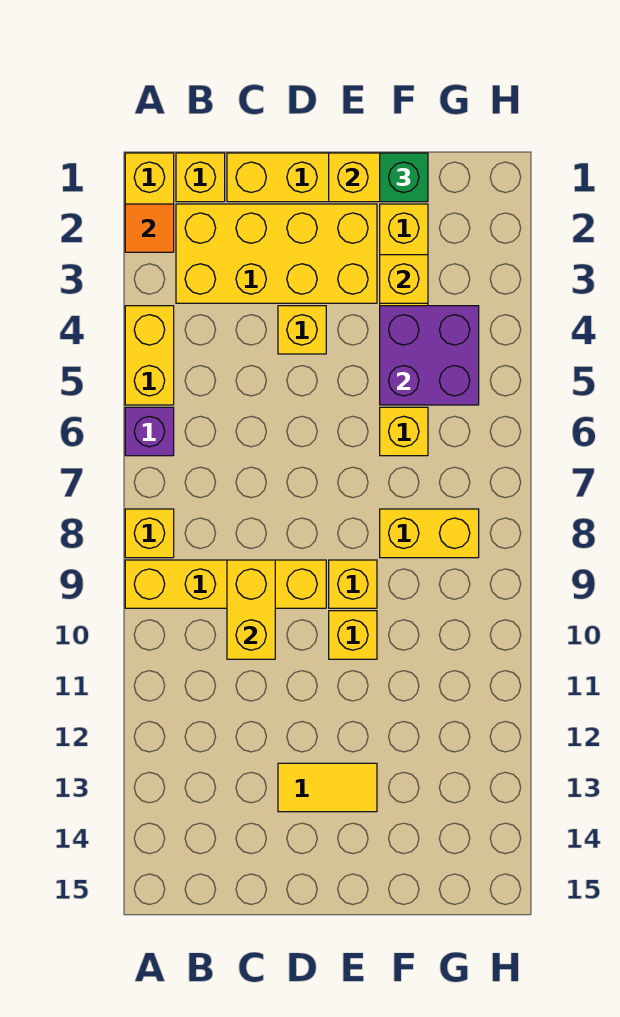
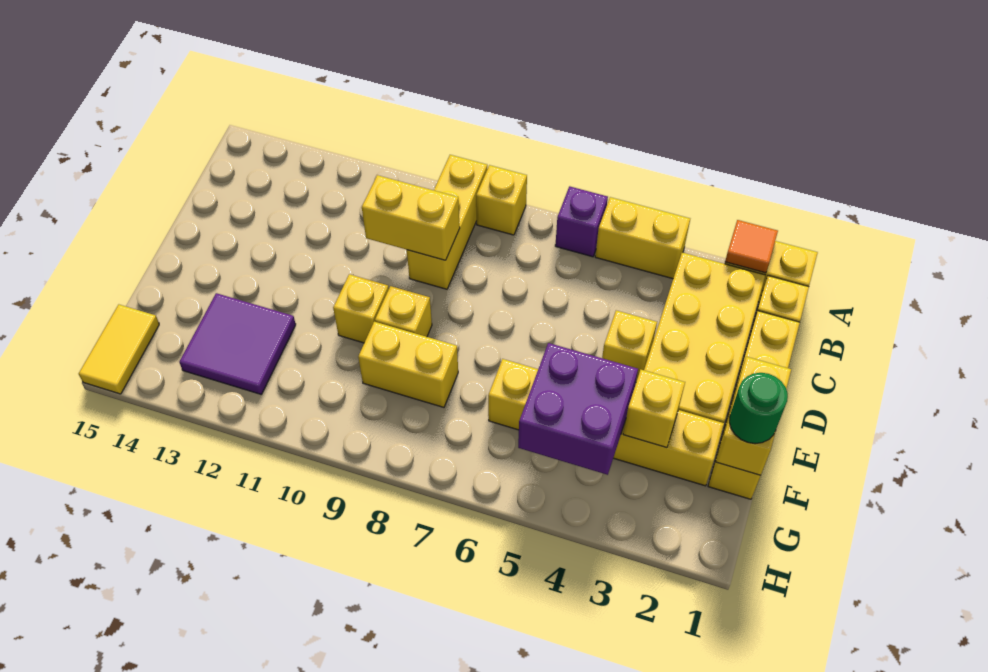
yellow brick A9:D9 level 1 -> yellow brick A9:C9 level 1
yellow tile D13:E13 level 1 -> yellow tile G15:H15 level 1
green brick F1 level 3 -> green round brick F1 level 3
yellow brick F8:G8 level 1 -> yellow brick F8:F9 level 1
none -> purple tile F12:G13 level 1

